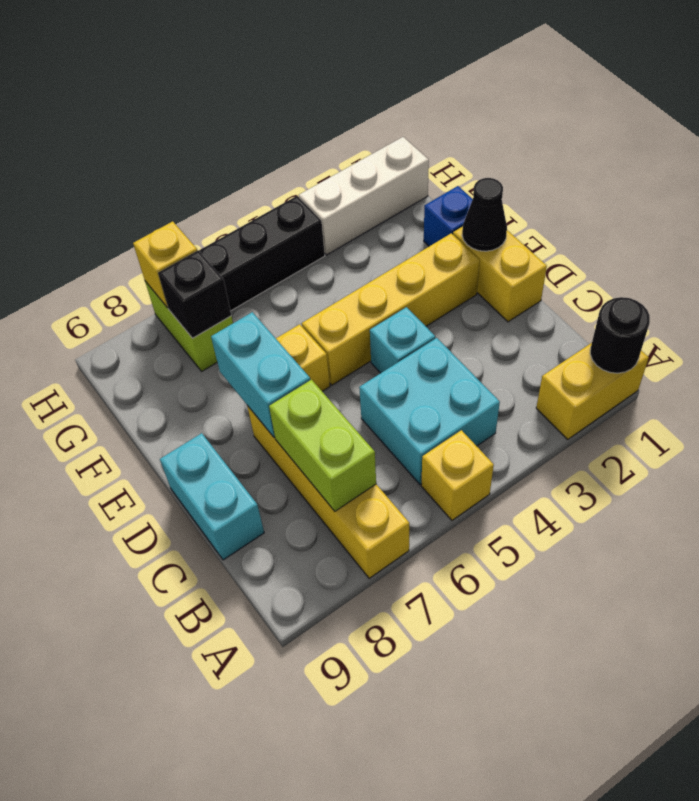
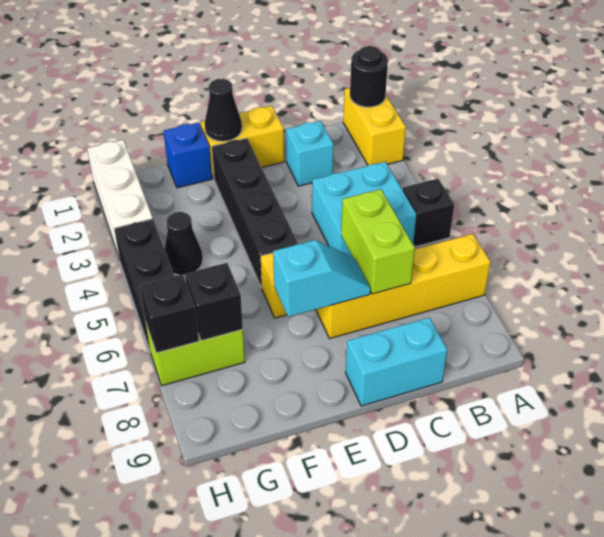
yellow brick A5 level 1 -> black brick A5 level 1
lime brick B7:C7 level 2 -> lime brick C6:C7 level 2
cyan brick D4 level 1 -> cyan brick C2 level 1
cyan brick D7:E7 level 2 -> cyan slope D7:E7 level 2 top E
yellow brick E2:E5 level 1 -> black brick E2:E5 level 1
none -> black cone G4 level 1
yellow brick H7 level 2 -> black brick H7 level 2

